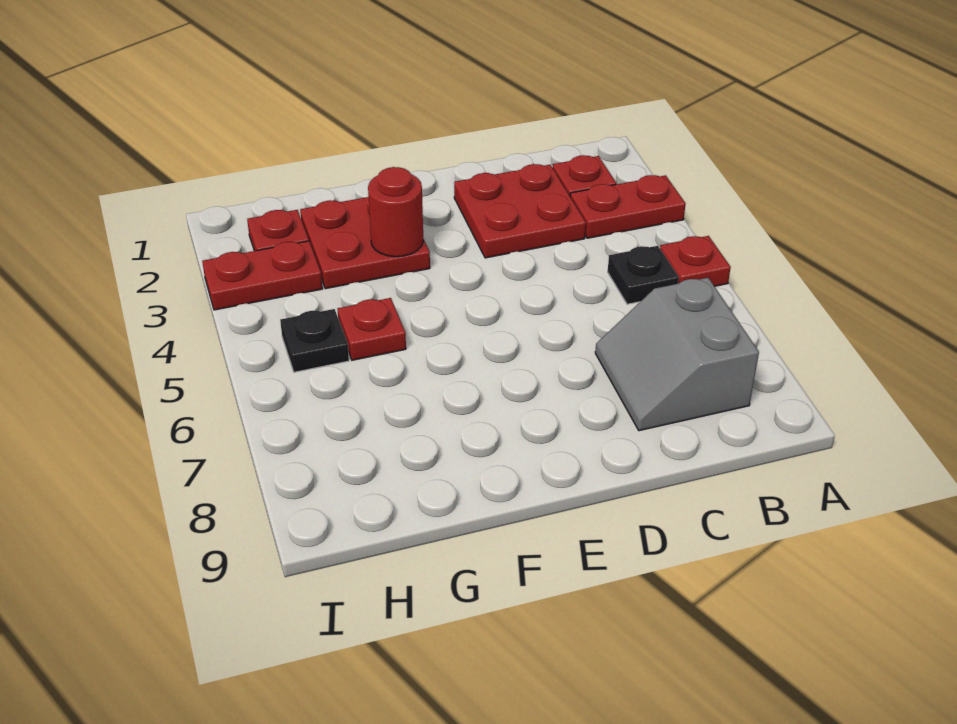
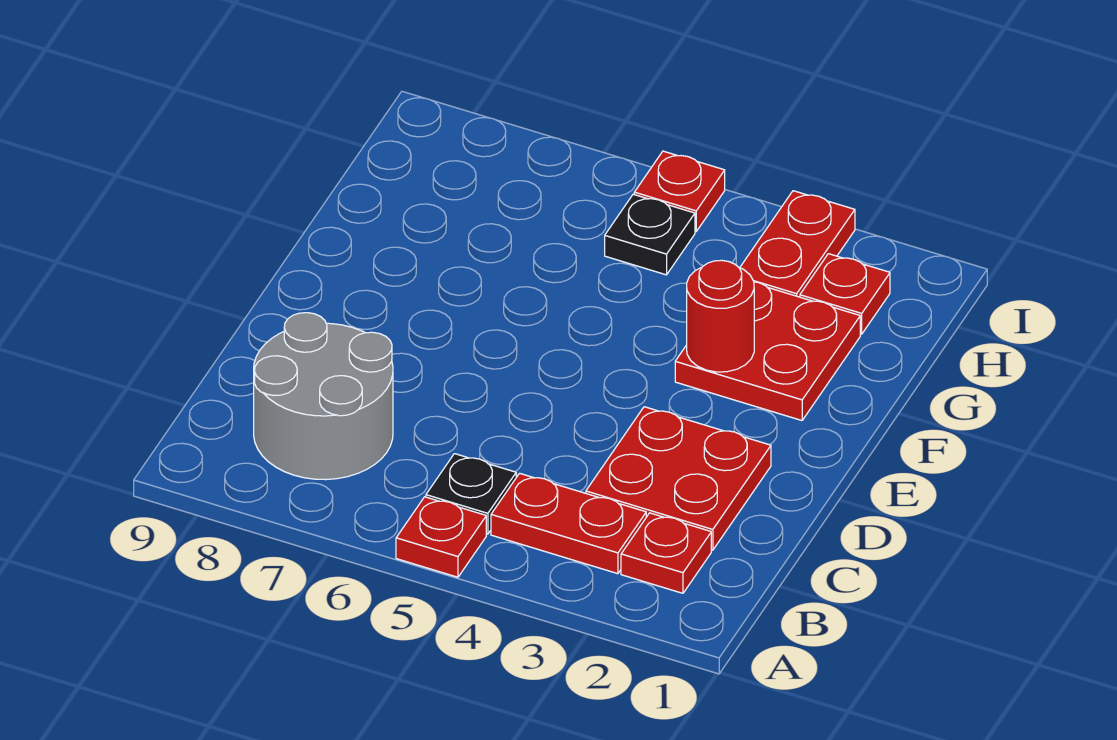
red plate A3:B3 level 1 -> red plate B3:B4 level 1
grey slope B7:C8 level 1 top B -> grey round brick B7:C8 level 1
red plate G5 level 1 -> red plate I5 level 1

